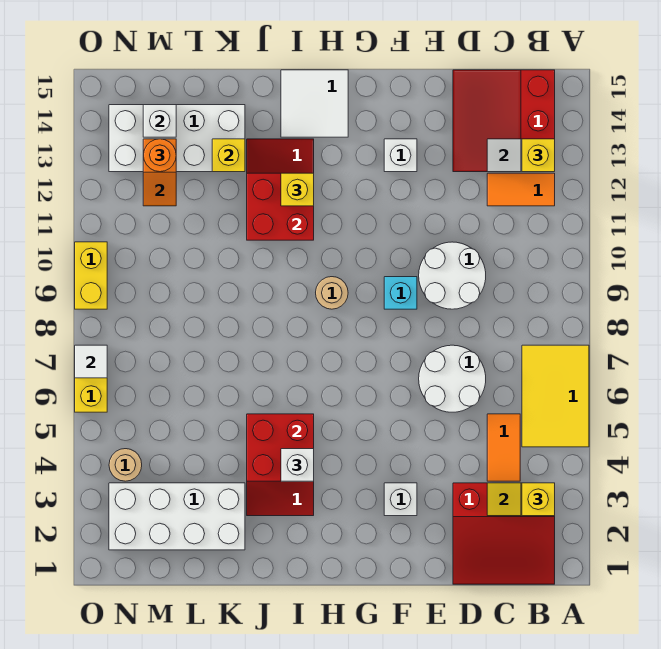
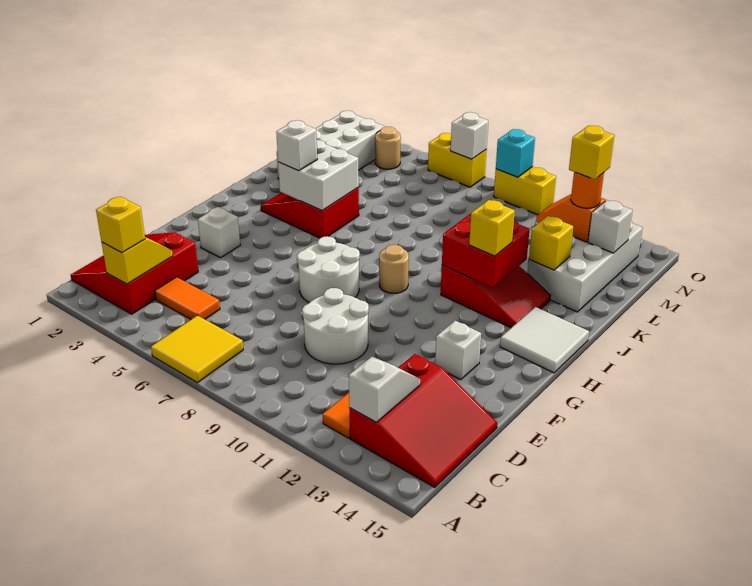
yellow tile A5:B7 level 1 -> yellow tile A6:B7 level 1
red slope B13:D15 level 1 top B -> red slope B13:D15 level 1 top 13
yellow brick B13 level 3 -> yellow brick M13 level 4
white round brick D6:E7 level 1 -> white round brick F7:G8 level 1
cyan brick F9 level 1 -> cyan brick O9 level 2
red brick I4:J5 level 2 -> white brick I4:J5 level 2
white tile O7 level 2 -> white brick O7 level 2

